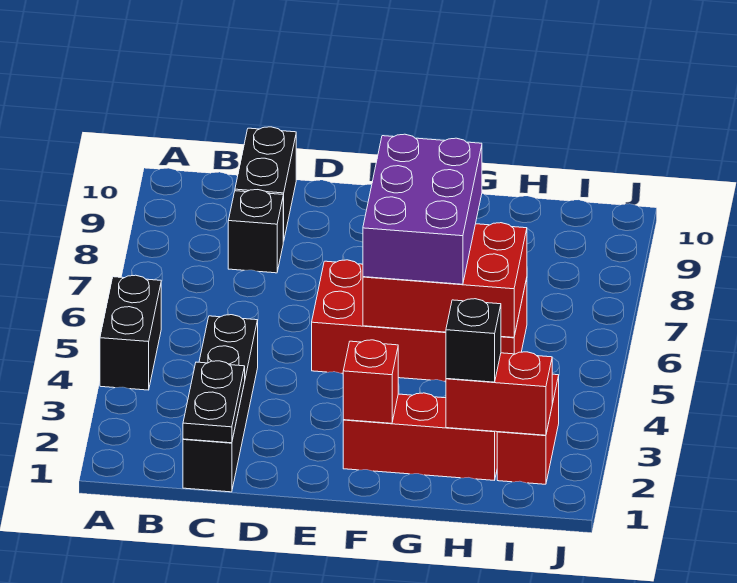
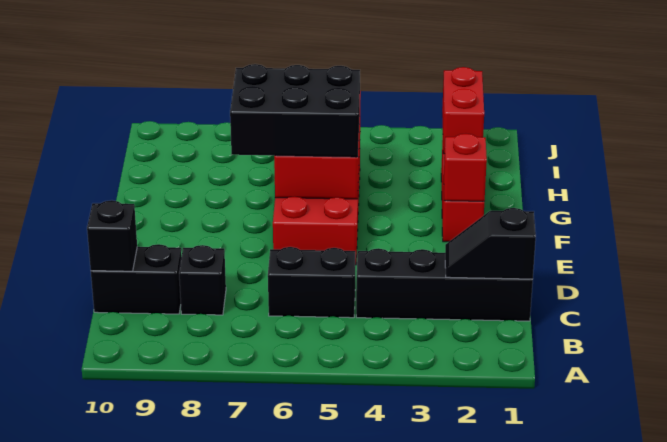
black brick A4:A5 level 1 -> black brick C5:C6 level 1
black plate C1:C2 level 2 -> black slope C1:C2 level 2 top 1
purple brick F5:G7 level 3 -> black brick F5:G7 level 3
black brick H2 level 3 -> black brick C10 level 2
red brick I2:I3 level 1 -> none

